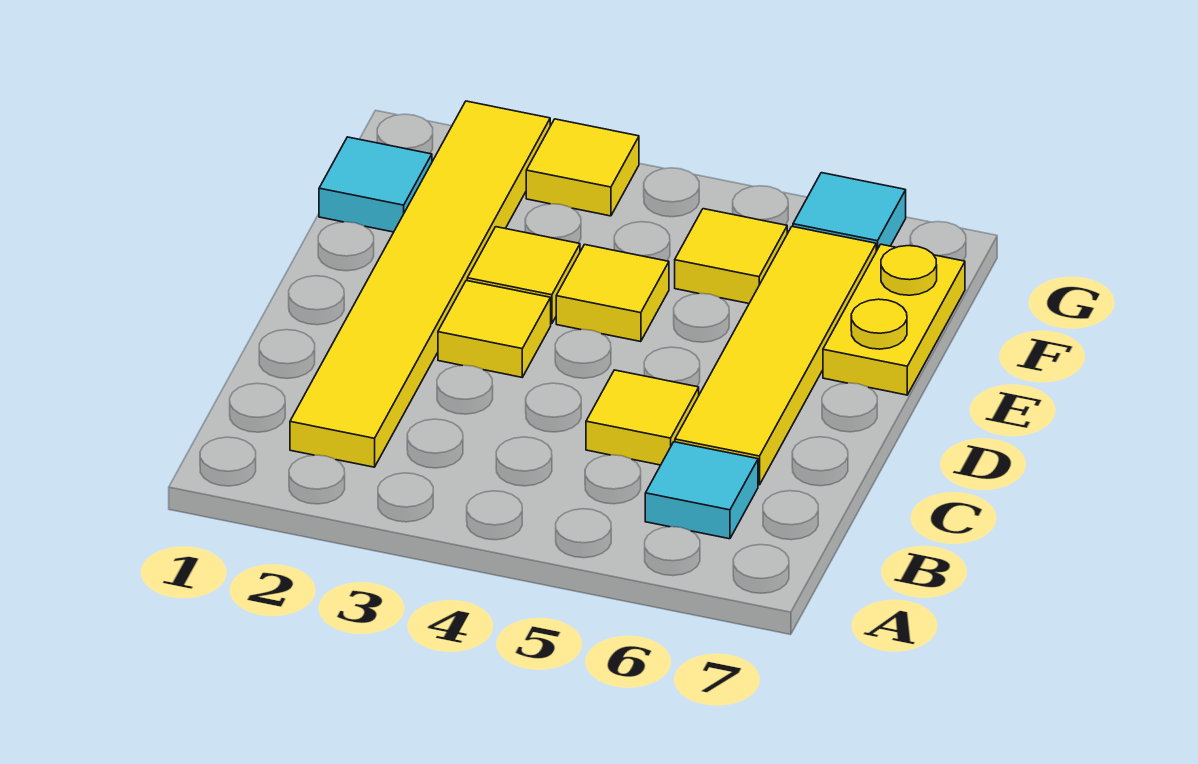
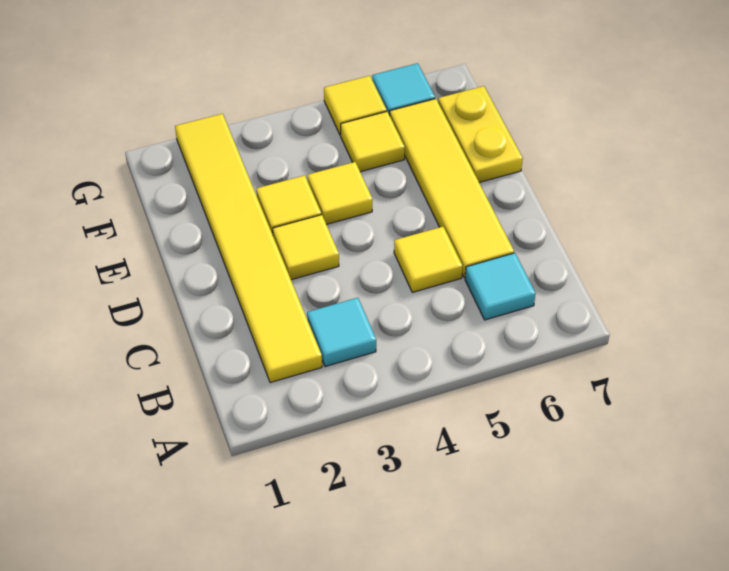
cyan tile F1 level 1 -> cyan tile B3 level 1
yellow tile G3 level 1 -> yellow tile G5 level 1

